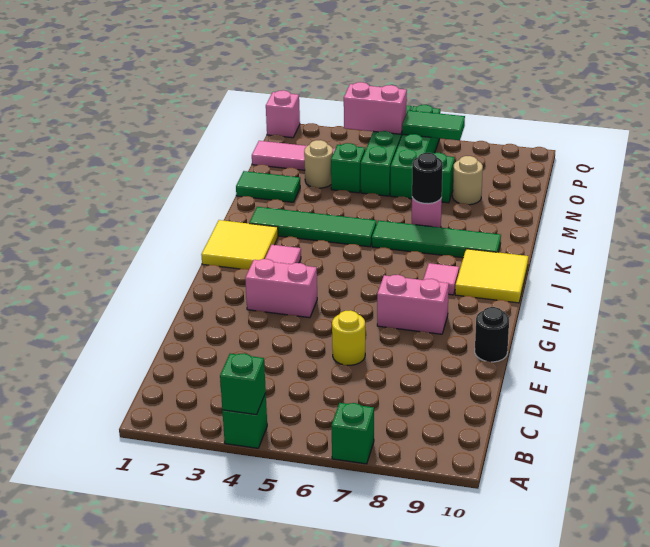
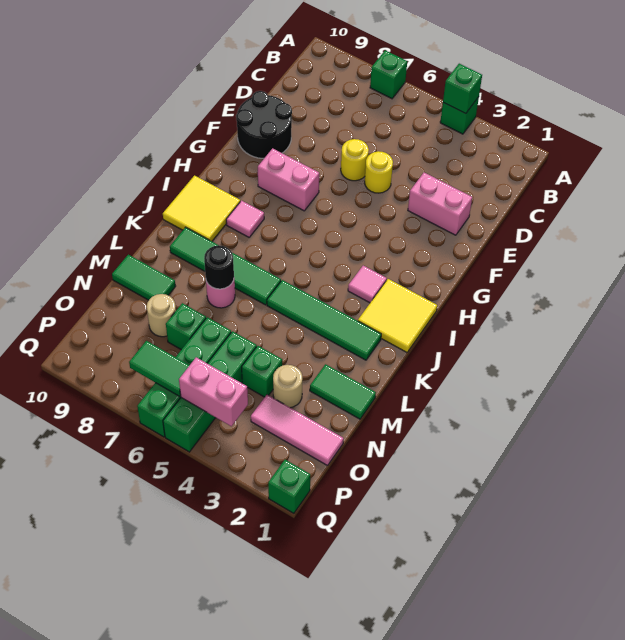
none -> yellow round brick E5 level 1
black round brick F10 level 1 -> black round brick E9:F10 level 1
pink brick G3:G4 level 1 -> pink brick E2:E3 level 1
none -> green tile M9:M10 level 1
pink brick Q1 level 1 -> green brick Q1 level 1

